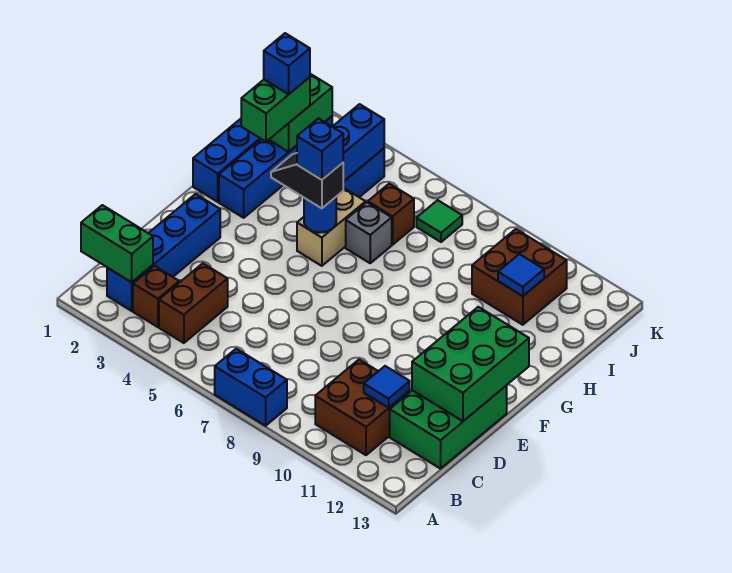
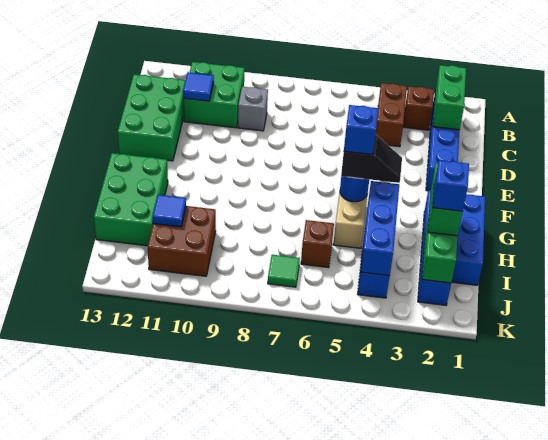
blue brick A7:A8 level 1 -> none
green brick B1:B2 level 2 -> green brick B2:C2 level 2
brown brick B10:C11 level 1 -> green brick B10:C11 level 1
green brick D12:F13 level 2 -> green brick G12:I13 level 1
grey brick H6 level 1 -> grey brick C9 level 1

